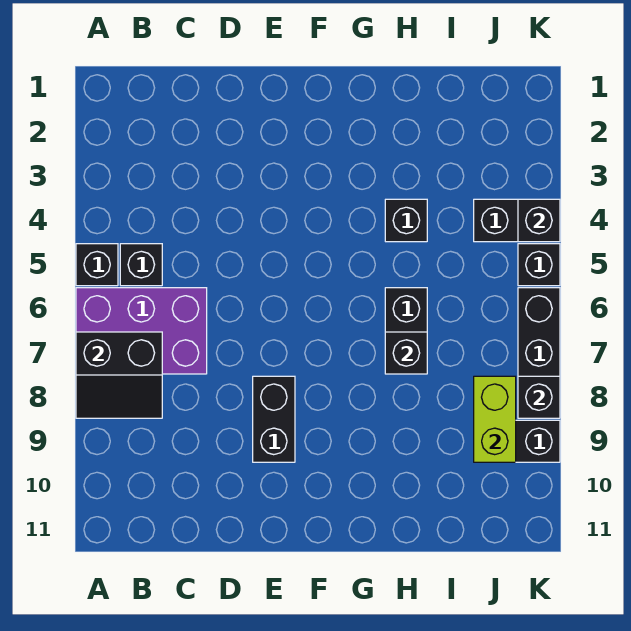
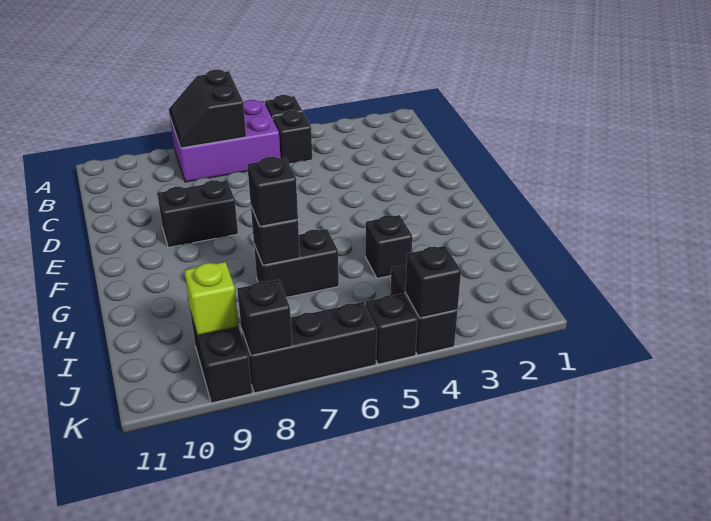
purple brick A6:C7 level 1 -> purple brick A6:B8 level 1
none -> black brick H7 level 3
lime brick J8:J9 level 2 -> lime brick J9 level 2

